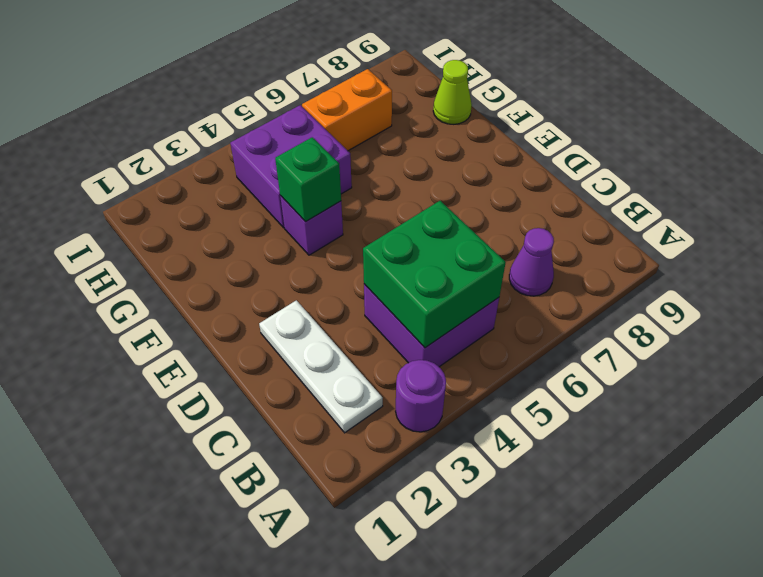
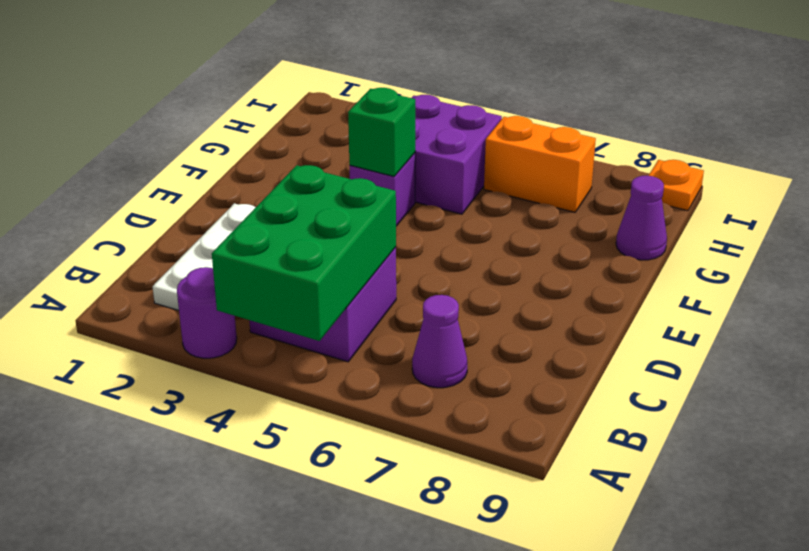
green brick B4:C5 level 2 -> green brick A4:C5 level 2
lime cone G9 level 1 -> purple cone G9 level 1
none -> orange plate I9 level 1

